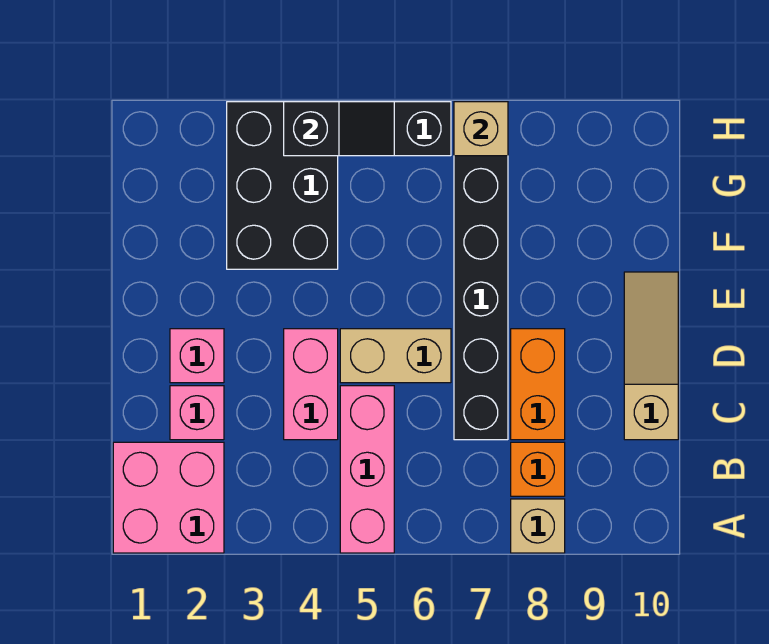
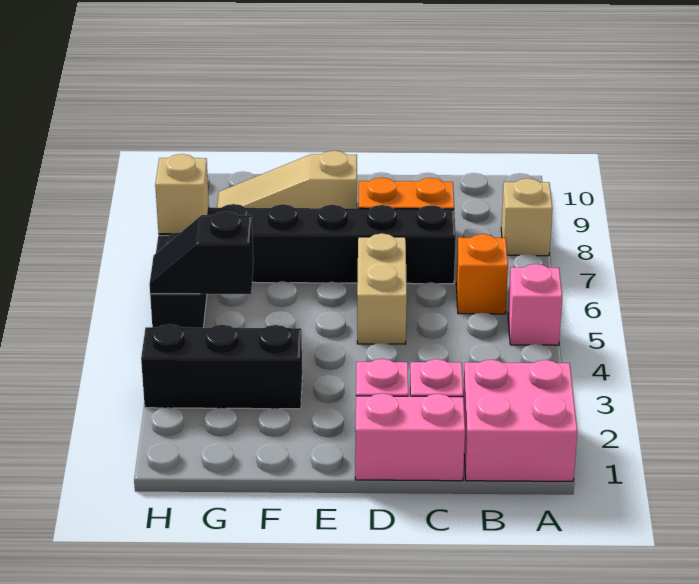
pink brick A5:C5 level 1 -> pink brick A5 level 1
orange brick B8 level 1 -> orange brick B6 level 1
pink brick C4:D4 level 1 -> pink brick C1:D1 level 1
tan slope C10:E10 level 1 top C -> tan slope E9:G9 level 1 top E
black brick F3:H4 level 1 -> black brick F3:H3 level 1
black slope H4:H5 level 2 top 4 -> black slope G5:H5 level 2 top G

